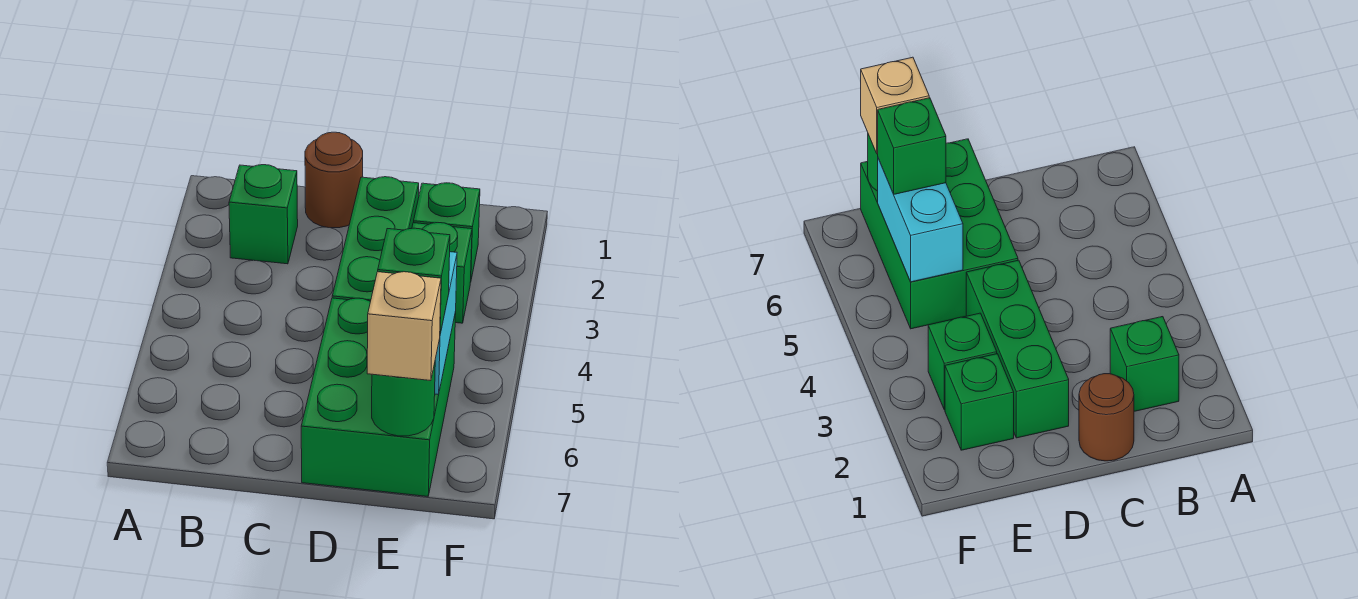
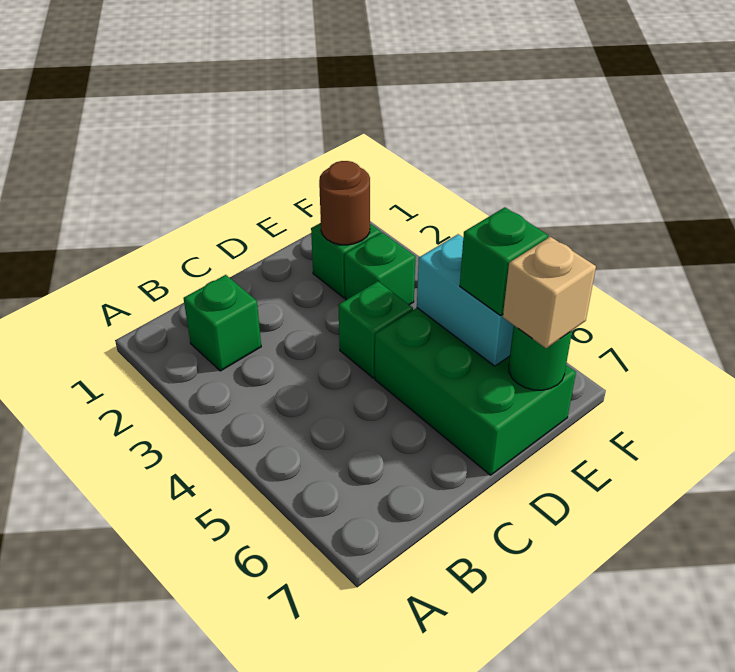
brown round brick C1 level 1 -> brown round brick E2 level 2
green brick D2:D4 level 1 -> green brick D4 level 1

